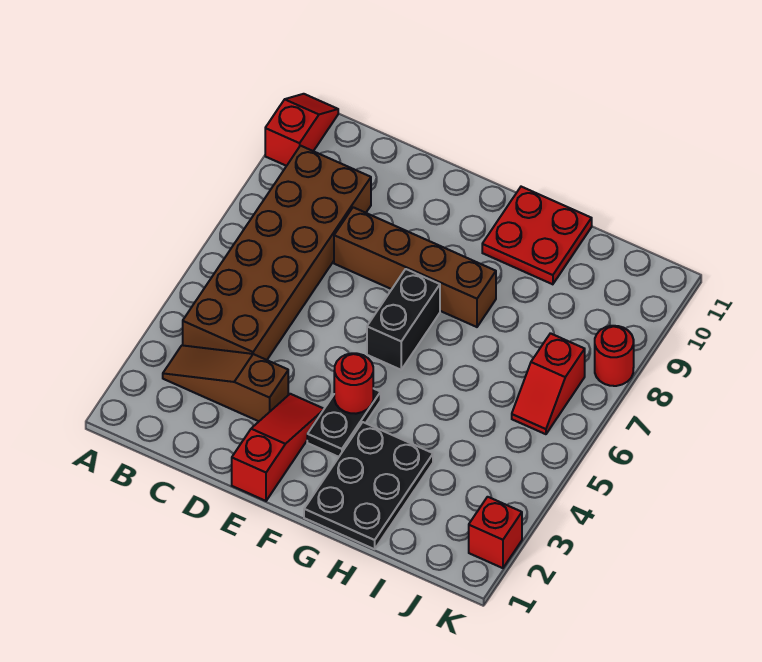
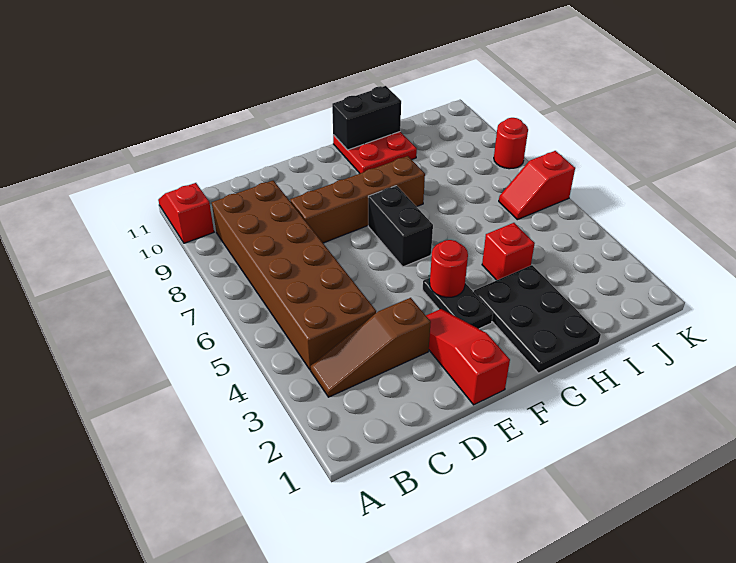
none -> black brick G11:H11 level 2
red slope J6:J7 level 1 top 7 -> red slope J6:K6 level 1 top K
red brick K2 level 1 -> red brick H4 level 1

